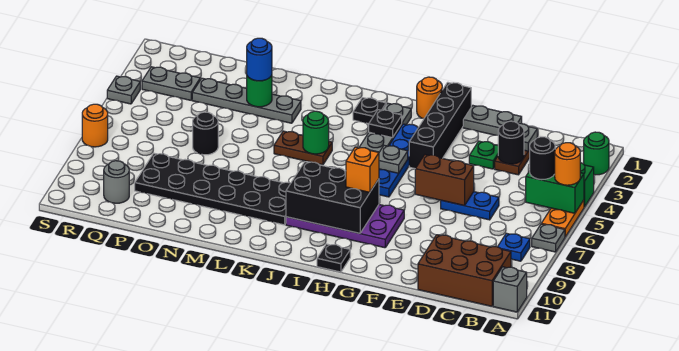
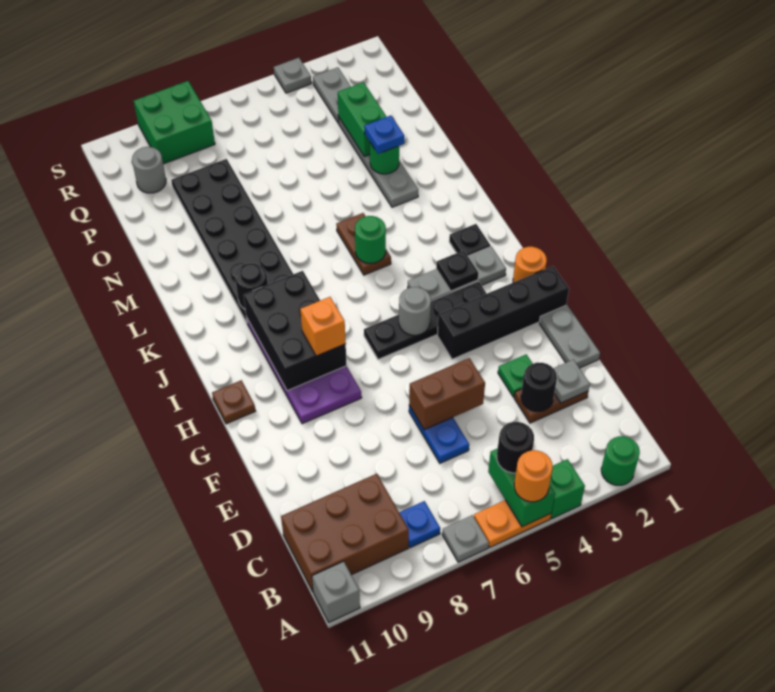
brown brick B10:D11 level 1 -> brown brick B9:C11 level 1
brown brick E6:F6 level 2 -> brown brick E5:E6 level 2
blue plate H3:H6 level 1 -> black plate H3:H6 level 1
grey plate H5 level 2 -> grey round brick H5 level 2
black plate H11 level 1 -> brown plate H11 level 1
blue round brick N3 level 3 -> blue plate N3 level 3
none -> green brick O3:P3 level 2
black round brick O6 level 1 -> black round brick K9 level 2
none -> green brick R8:S9 level 1
orange round brick S7 level 1 -> none

